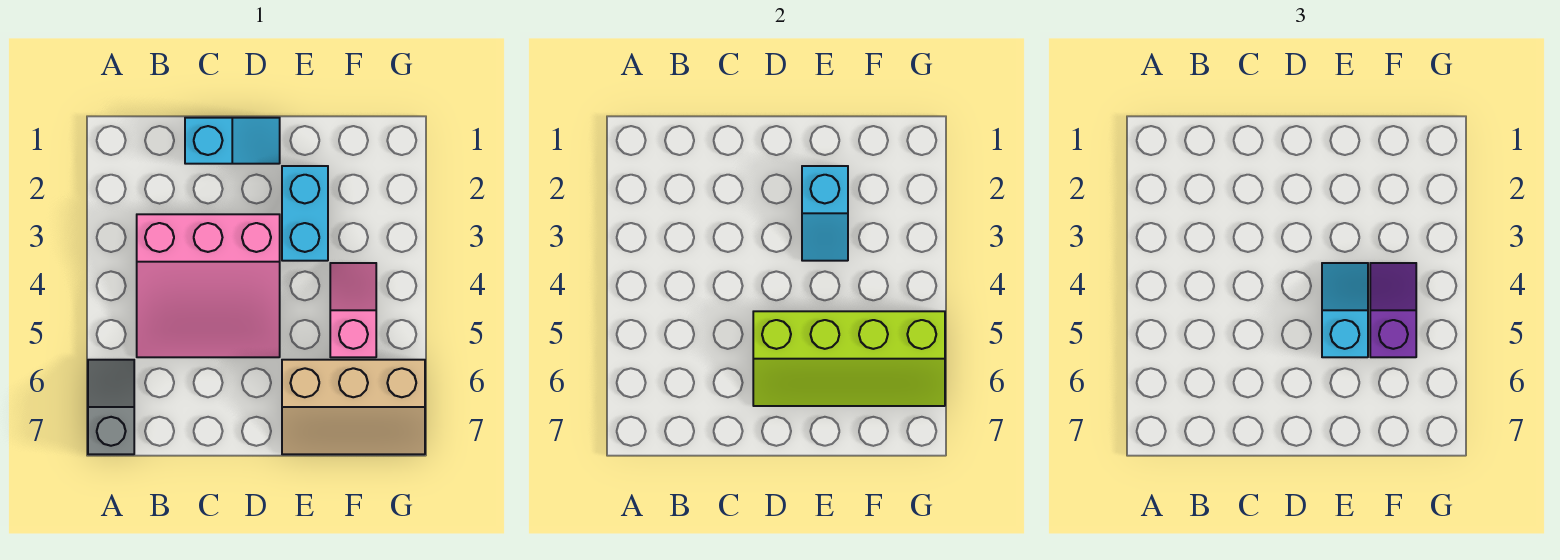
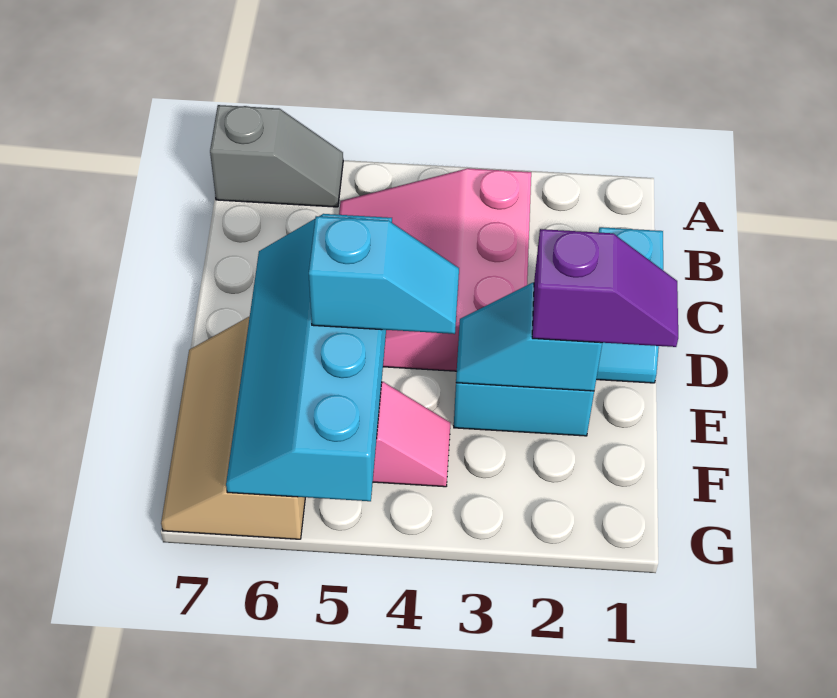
lime slope D5:G6 level 2 top 5 -> cyan slope D5:G6 level 2 top 5
purple slope F4:F5 level 3 top 5 -> purple slope E1:E2 level 3 top 2

